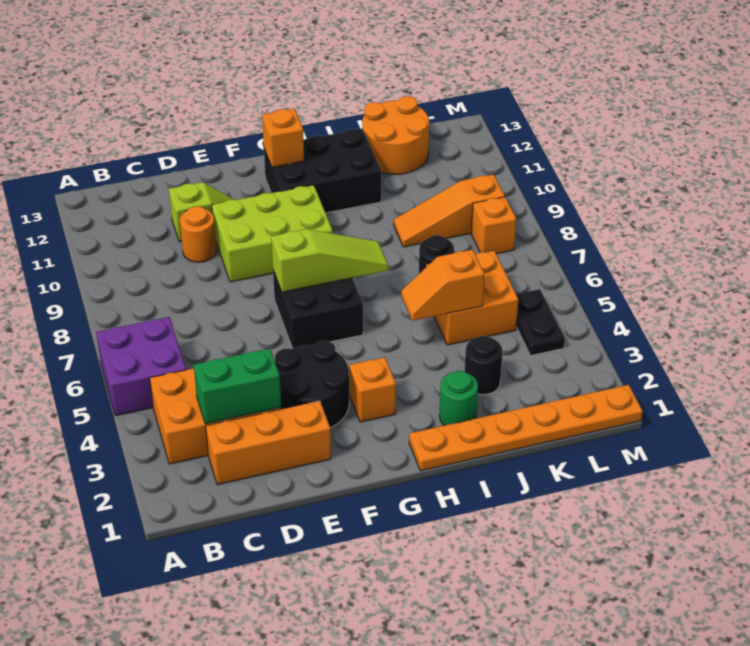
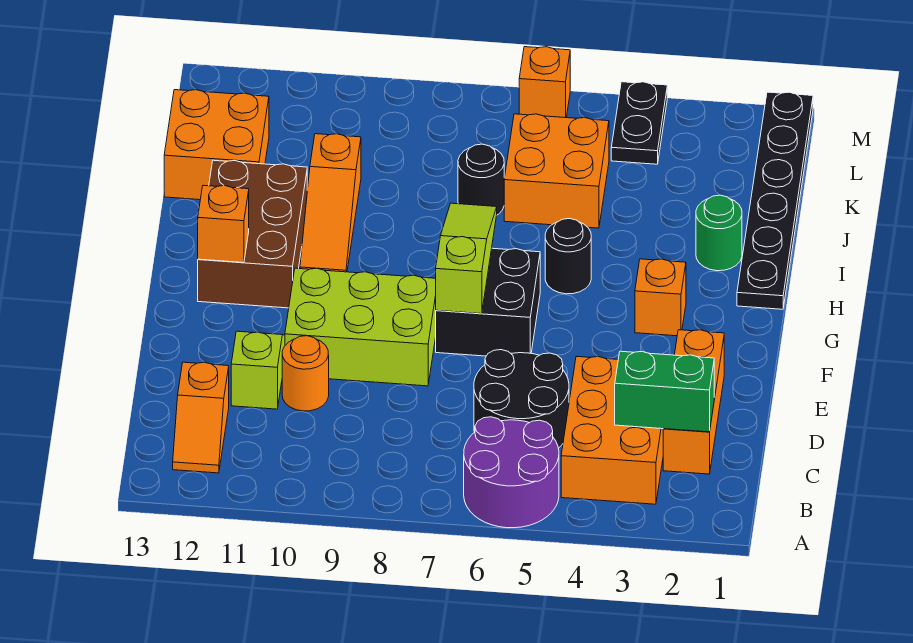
purple brick A5:B6 level 1 -> purple round brick A5:B6 level 1
green brick C3:D3 level 2 -> green brick C2:C3 level 2
black round brick E3:F4 level 1 -> black round brick C5:D6 level 1
lime brick E9:G10 level 1 -> lime brick E8:F10 level 1
black brick G11:I12 level 1 -> brown brick G11:I12 level 1
orange plate H1:M1 level 1 -> black plate H1:M1 level 1
orange slope I5:J5 level 2 top J -> orange slope B12:C12 level 1 top C
black round brick J3 level 1 -> black round brick H5 level 1
orange slope J9:L9 level 1 top L -> orange slope H10:J10 level 1 top J
orange round brick J12:K13 level 1 -> orange brick J12:K13 level 1
black plate L4:L5 level 1 -> black plate L4:M4 level 1
orange brick L8 level 1 -> orange brick M6 level 1

